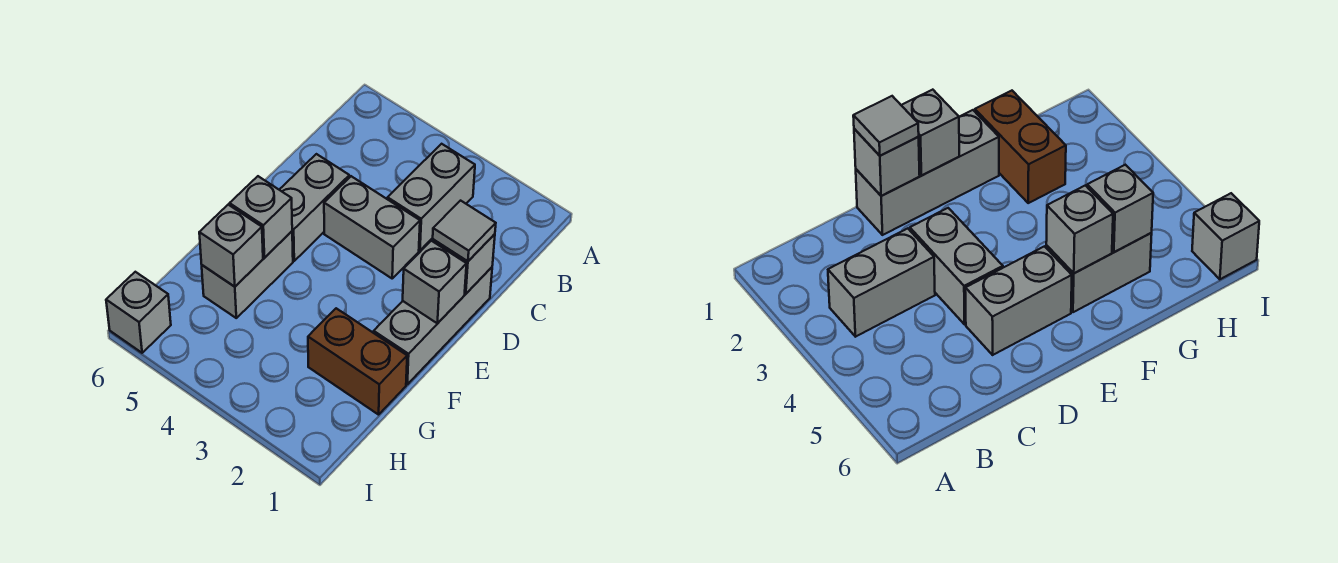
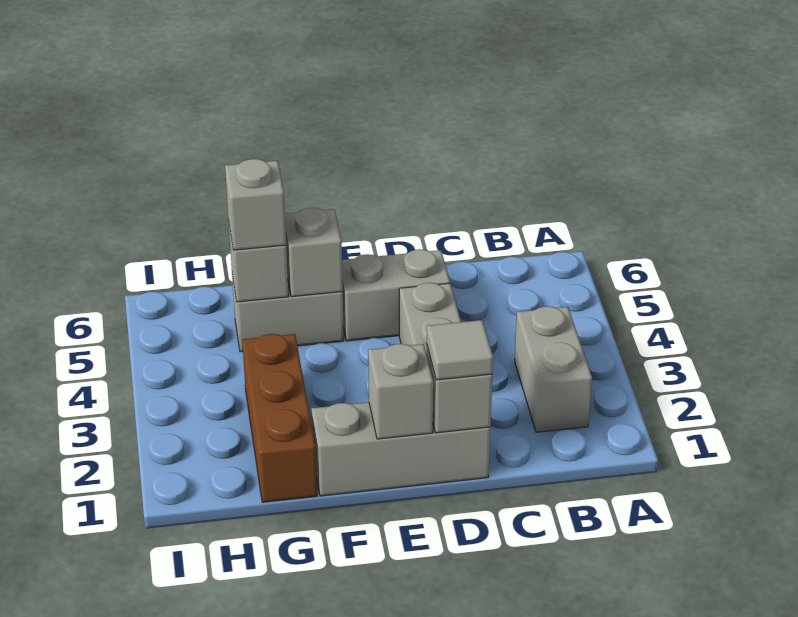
grey brick B3:C3 level 1 -> grey brick B2:B3 level 1
brown brick G1:G2 level 1 -> brown brick G1:G3 level 1
grey brick I6 level 1 -> grey brick G5 level 3

